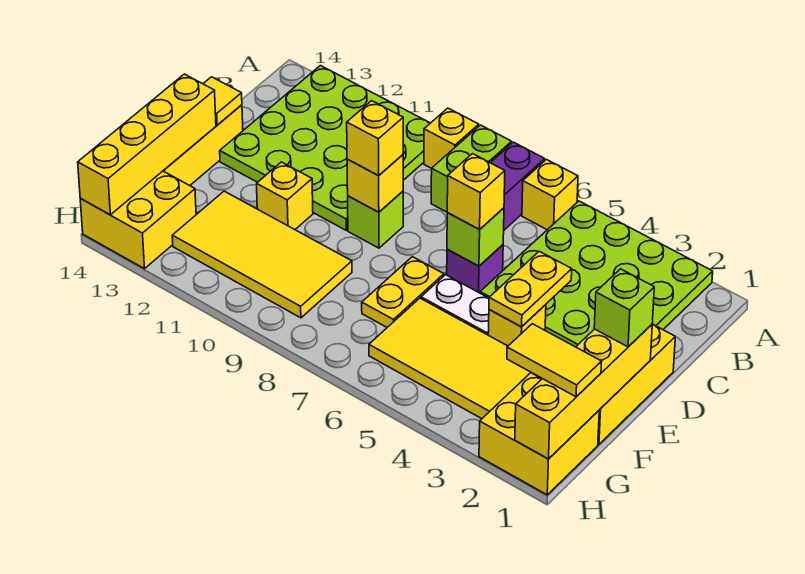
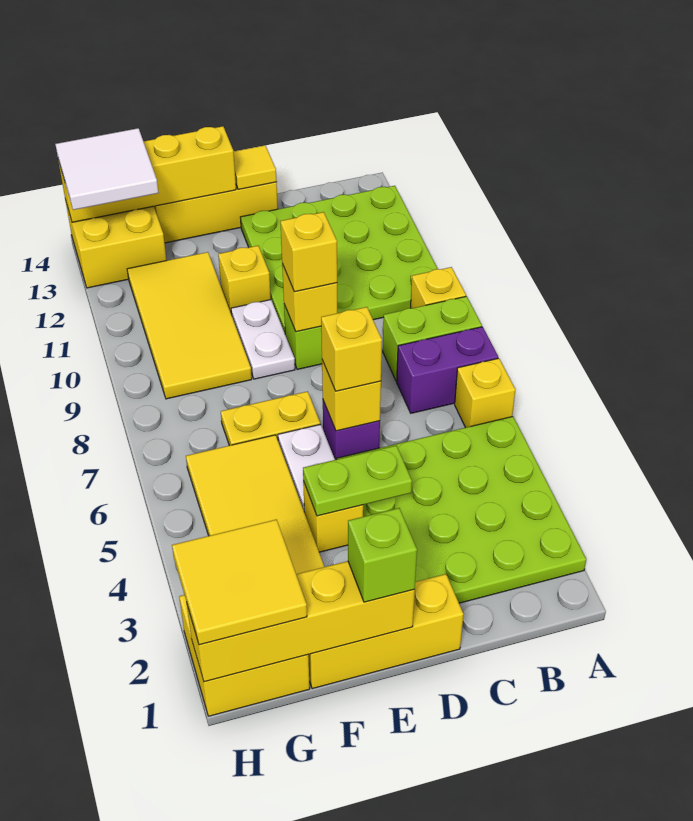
yellow plate D4:E4 level 2 -> lime plate D4:E4 level 2
lime brick D6 level 2 -> yellow brick D6 level 2
none -> white plate E9:E10 level 1
yellow tile G1:G2 level 3 -> yellow tile G1:H2 level 3
none -> white tile G13:H14 level 3

